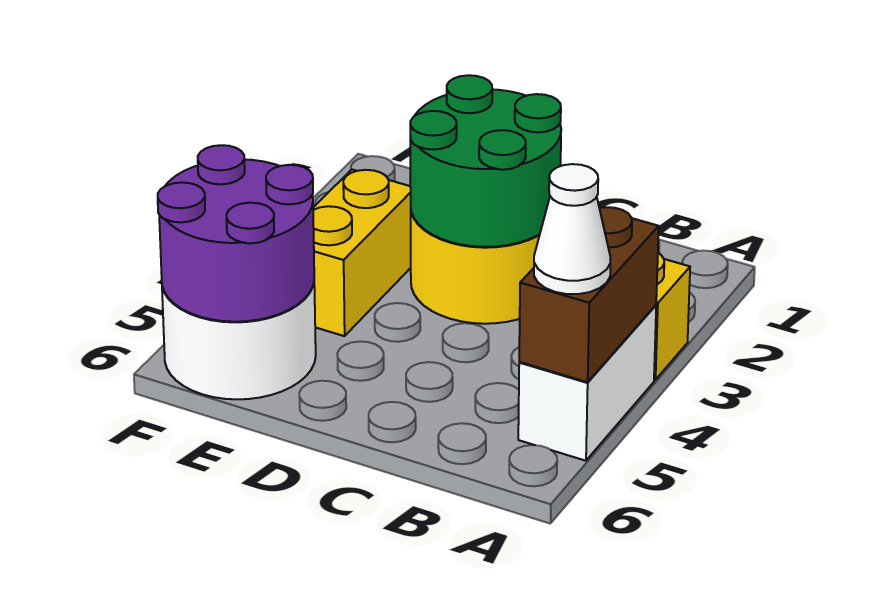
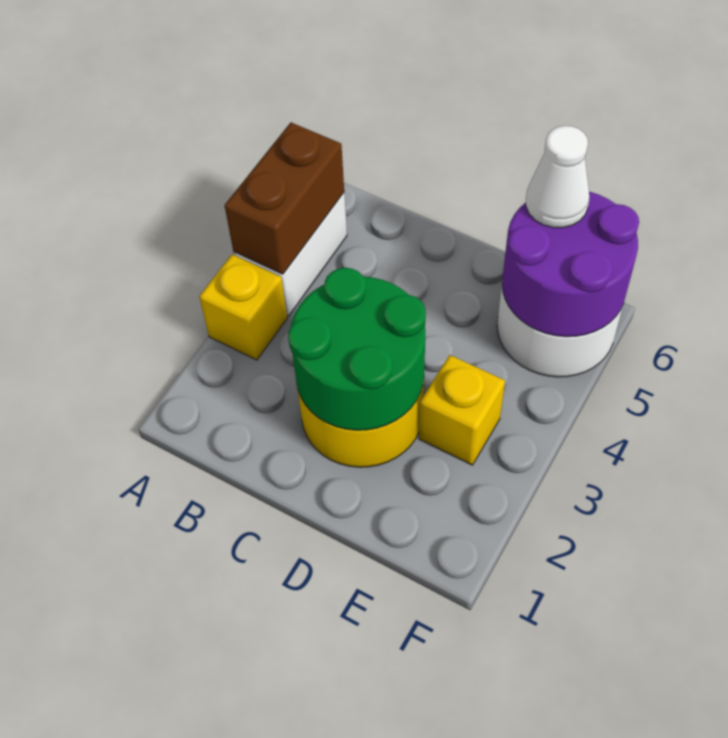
white cone A5 level 3 -> white cone E6 level 3
yellow brick E3:E4 level 1 -> yellow brick E3 level 1

